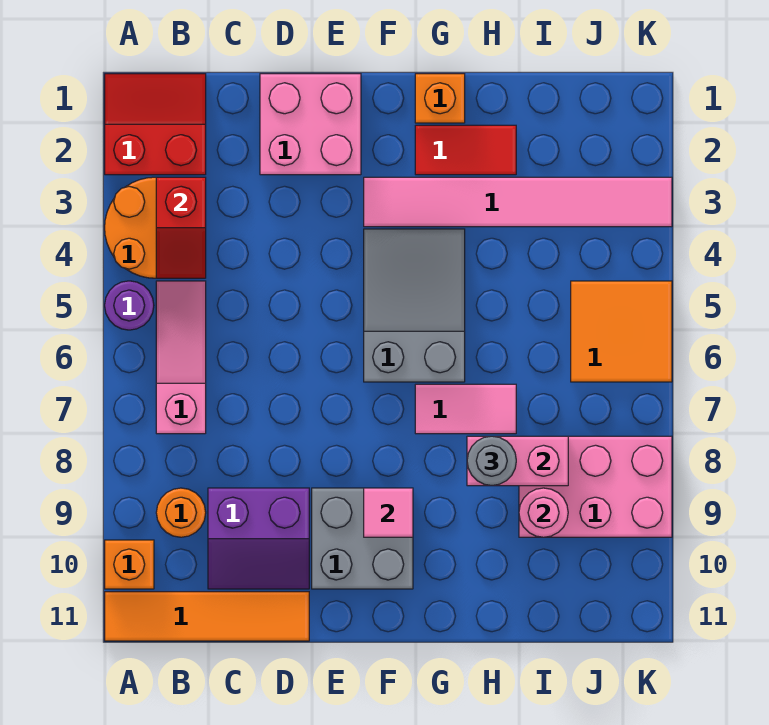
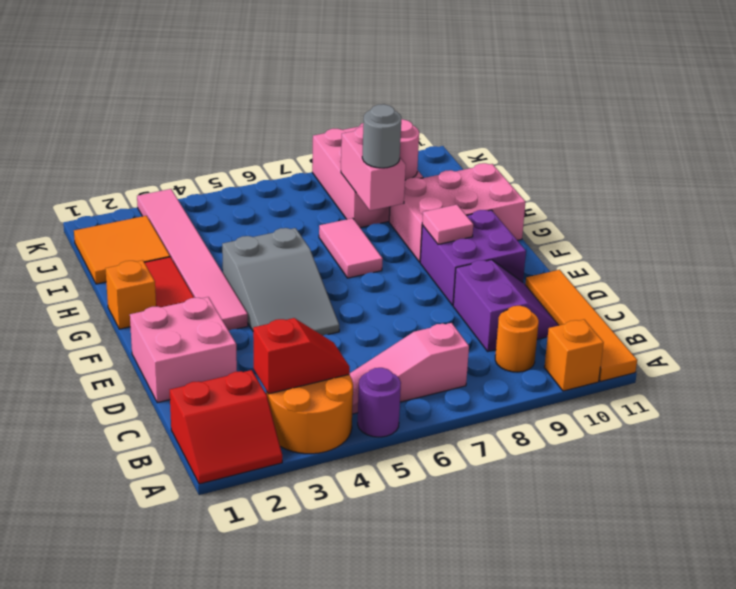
red slope A1:B2 level 1 top 2 -> red slope A1:B2 level 1 top B
grey brick E9:F10 level 1 -> purple brick E9:F10 level 1
grey slope F4:G6 level 1 top 6 -> grey slope E4:G5 level 1 top G
none -> pink brick G9:H11 level 1
orange tile J5:K6 level 1 -> orange tile I1:J2 level 1

